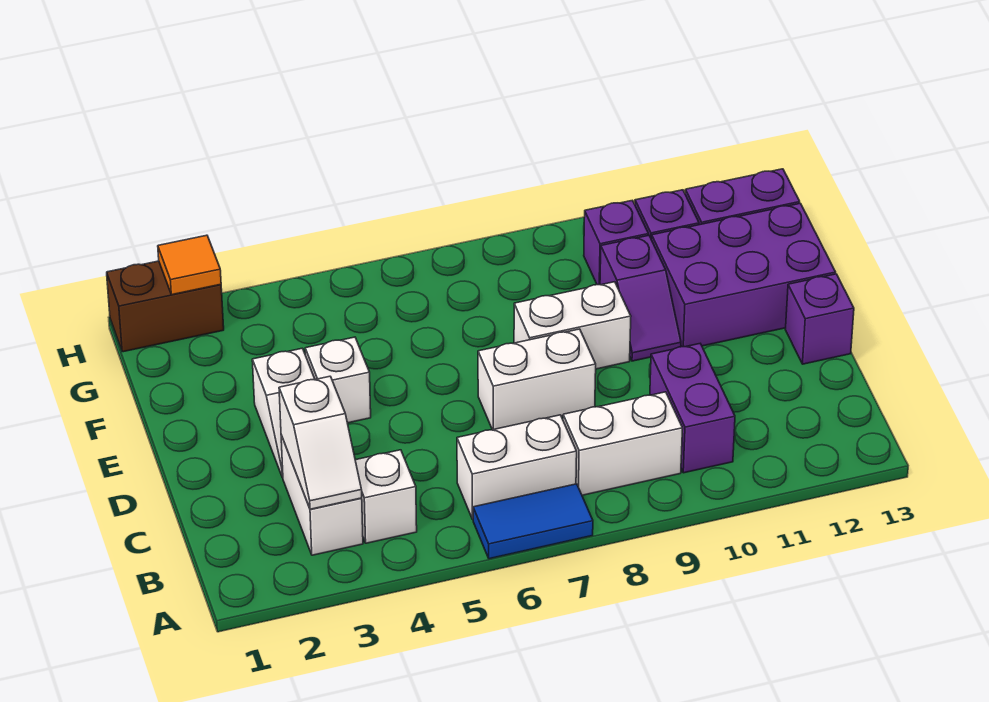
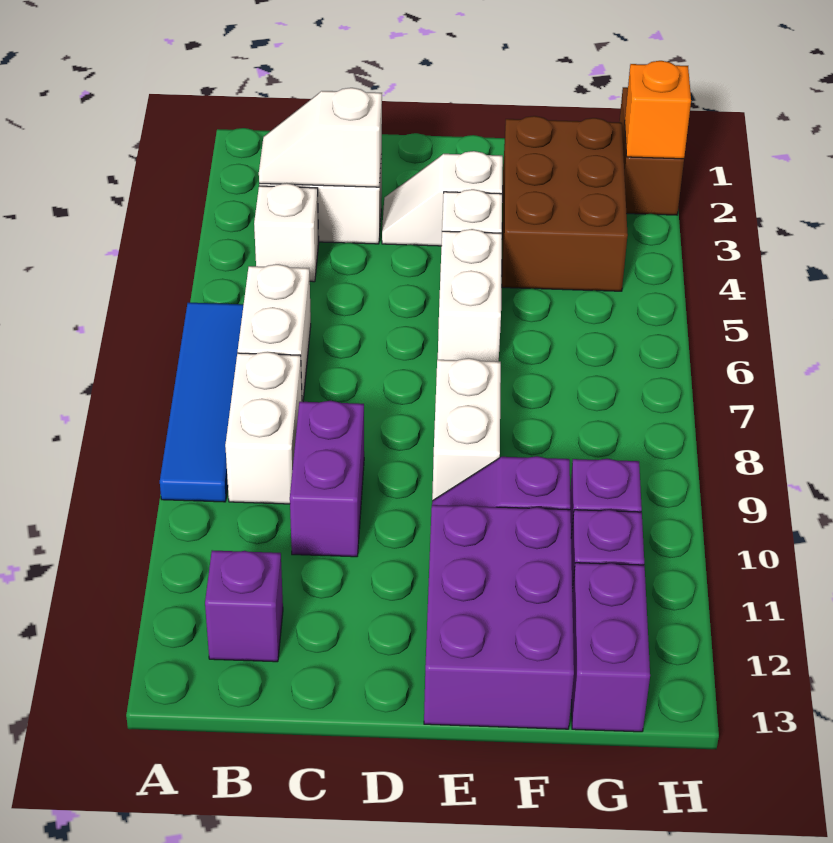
blue tile A6:A7 level 1 -> blue tile A6:A9 level 1
purple brick B10:C10 level 1 -> purple brick C9:C10 level 1
white brick D7:D8 level 1 -> white brick E5:E6 level 1
purple brick D13 level 1 -> purple brick B12 level 1
none -> brown brick F2:G4 level 1
orange tile H2 level 2 -> orange brick H2 level 2

